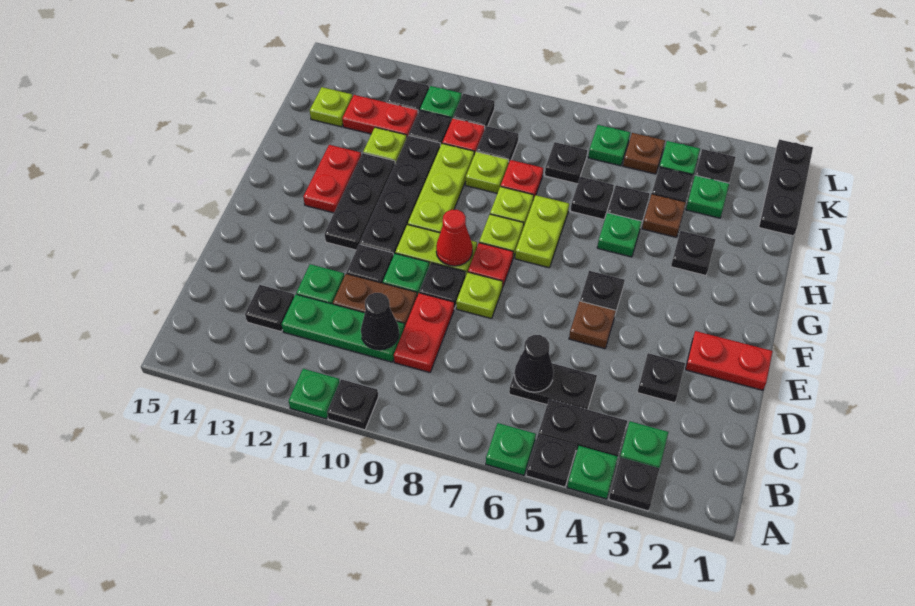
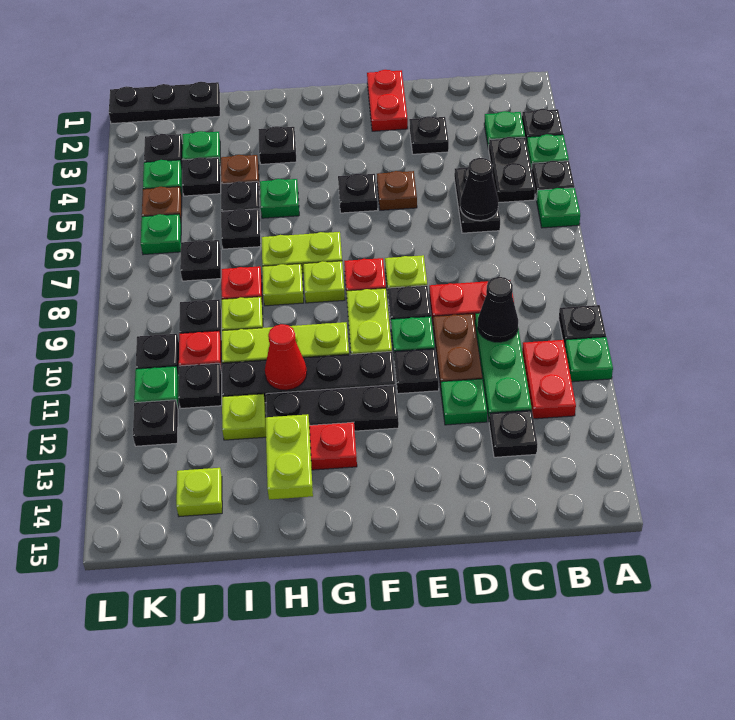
red cone F9 level 2 -> red cone H11 level 2
none -> lime plate H13:H14 level 2
red plate J12:J13 level 1 -> red plate B11:B12 level 1

